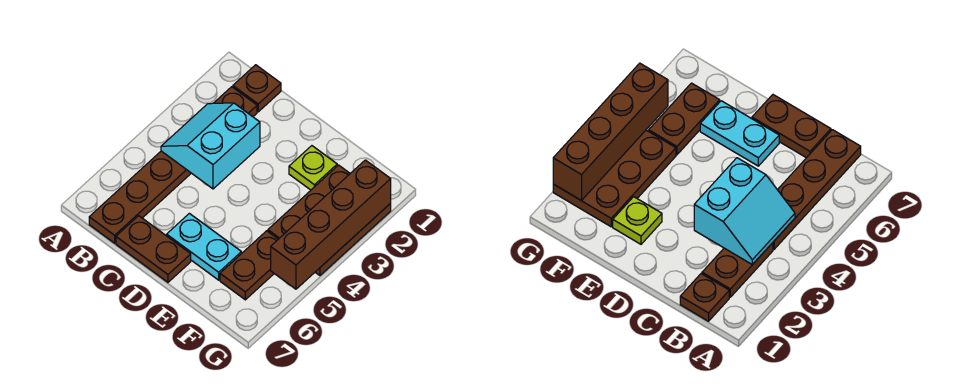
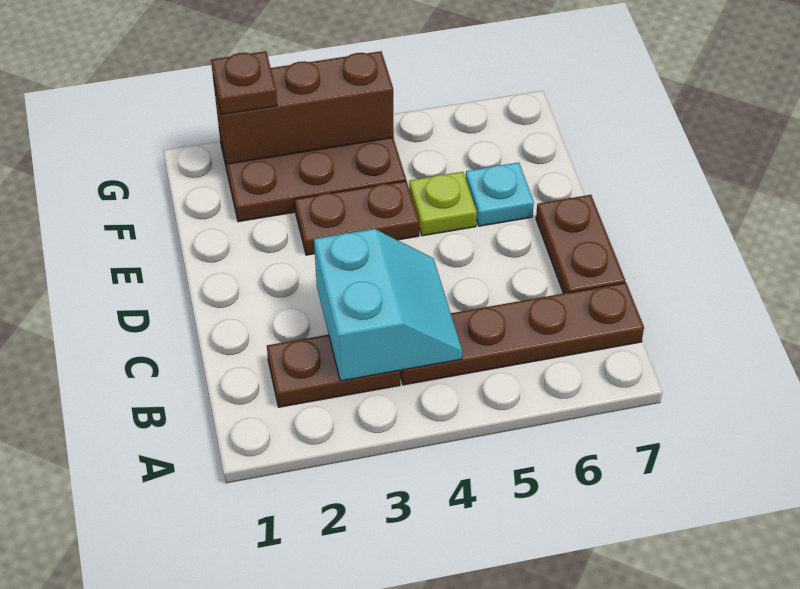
brown plate B1 level 1 -> brown plate G2 level 3
cyan slope B3:C4 level 2 top C -> cyan slope B3:C4 level 2 top 3
cyan plate D6:E6 level 1 -> cyan plate E6 level 1
lime plate E2 level 1 -> lime plate E5 level 1
brown plate F5:F6 level 1 -> brown plate E3:E4 level 1
brown brick G2:G5 level 2 -> brown brick G2:G4 level 2

